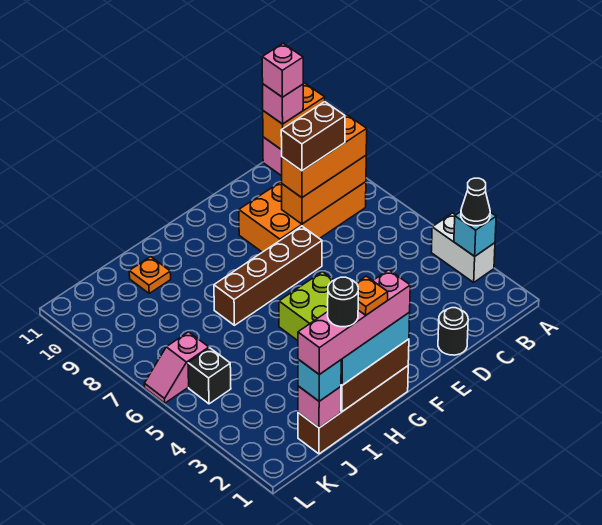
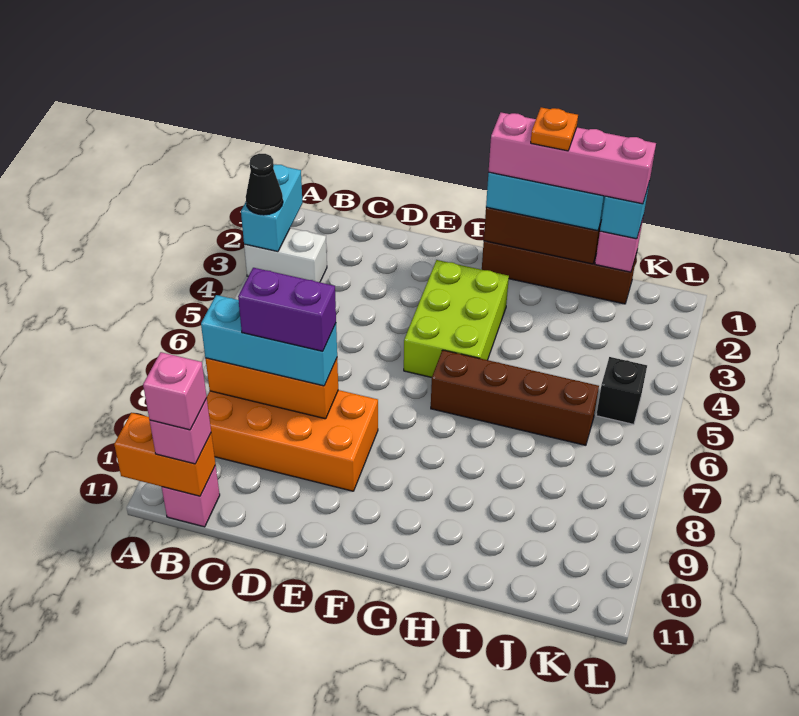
white brick A3:A4 level 1 -> white brick A3:B3 level 1
cyan brick A3 level 2 -> cyan brick A2:A3 level 2
orange brick B8:D8 level 3 -> cyan brick B8:D8 level 3
brown brick C8:D8 level 4 -> purple brick C8:D8 level 4
black round brick D1 level 1 -> none
brown brick E7:H7 level 1 -> brown brick G6:J6 level 1
black round brick I1 level 5 -> none
orange plate I10 level 1 -> none
pink slope K6:L6 level 1 top K -> none

